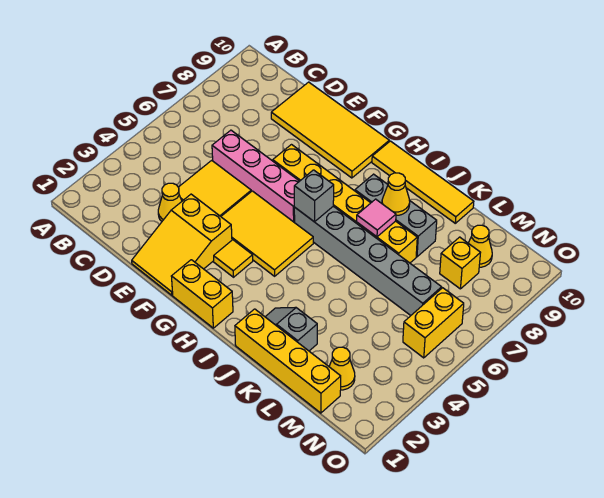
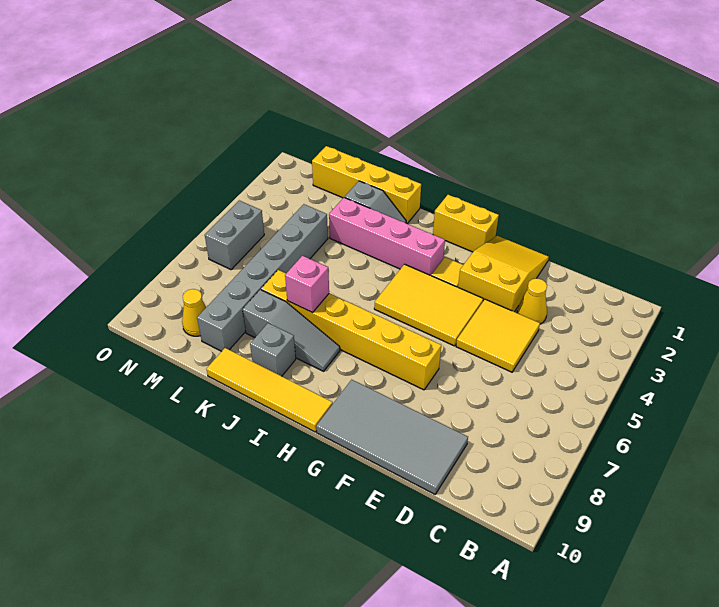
pink brick D6:G6 level 1 -> pink brick H3:K3 level 1
yellow tile D9:G10 level 1 -> grey tile D9:G10 level 1
grey brick H6:M6 level 1 -> grey brick L4:L9 level 1
grey brick H6 level 2 -> grey brick J9 level 1
grey brick I8:K8 level 1 -> grey slope I8:K8 level 1 top K
pink tile J7 level 2 -> pink brick J7 level 2
yellow cone J8 level 2 -> none
yellow cone M2 level 1 -> none
yellow brick M8 level 1 -> none
yellow brick N5:N6 level 1 -> grey brick N5:N6 level 1

